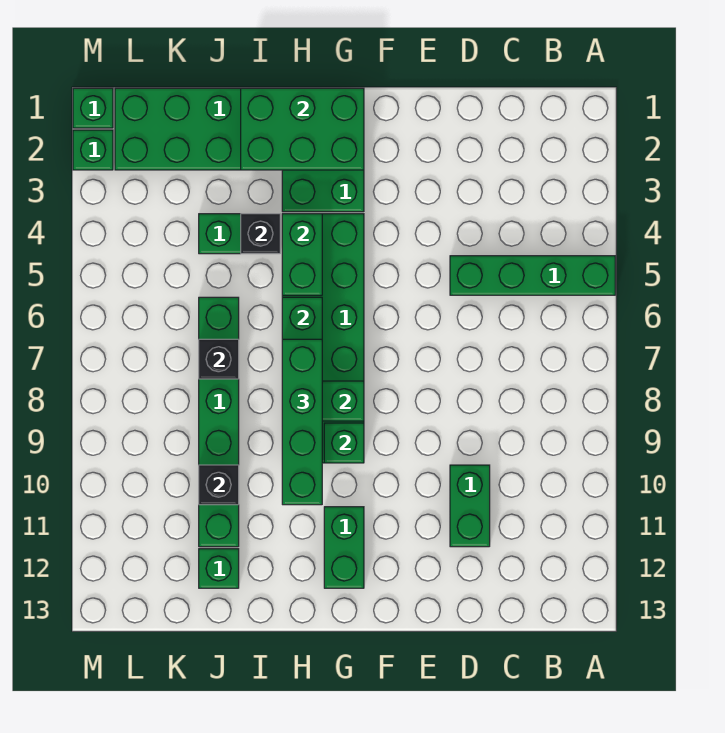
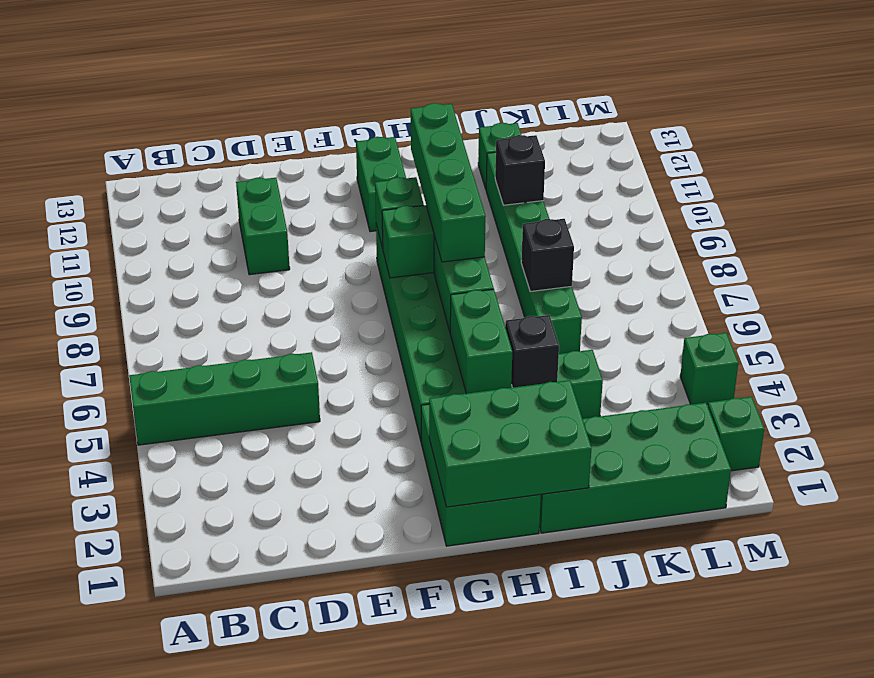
green brick M1 level 1 -> green brick M4 level 1

